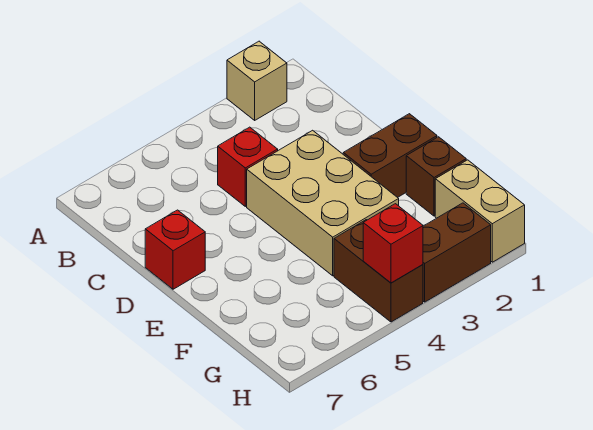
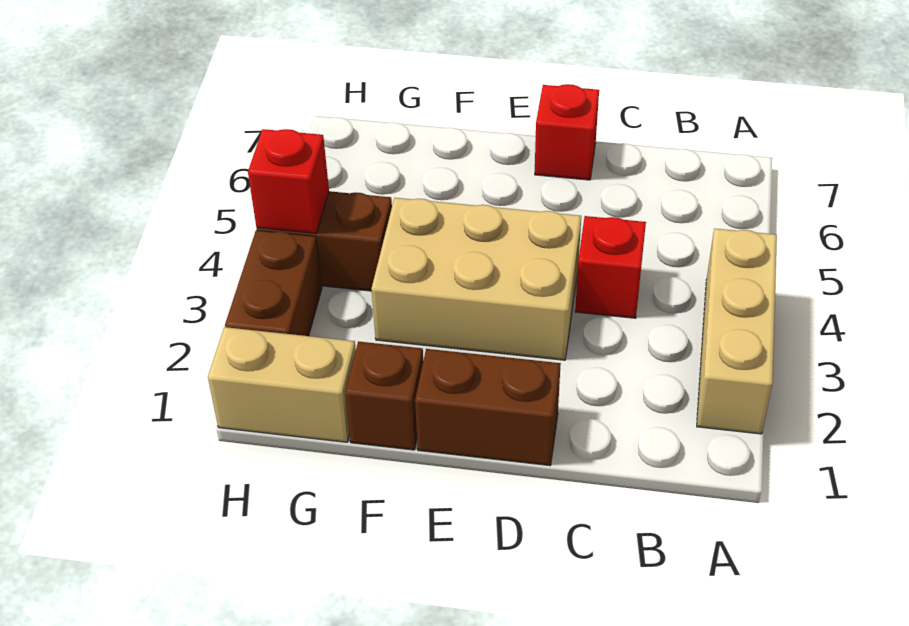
tan brick A2 level 1 -> tan brick A2:A4 level 1
brown brick E1:E2 level 1 -> brown brick D1:E1 level 1

